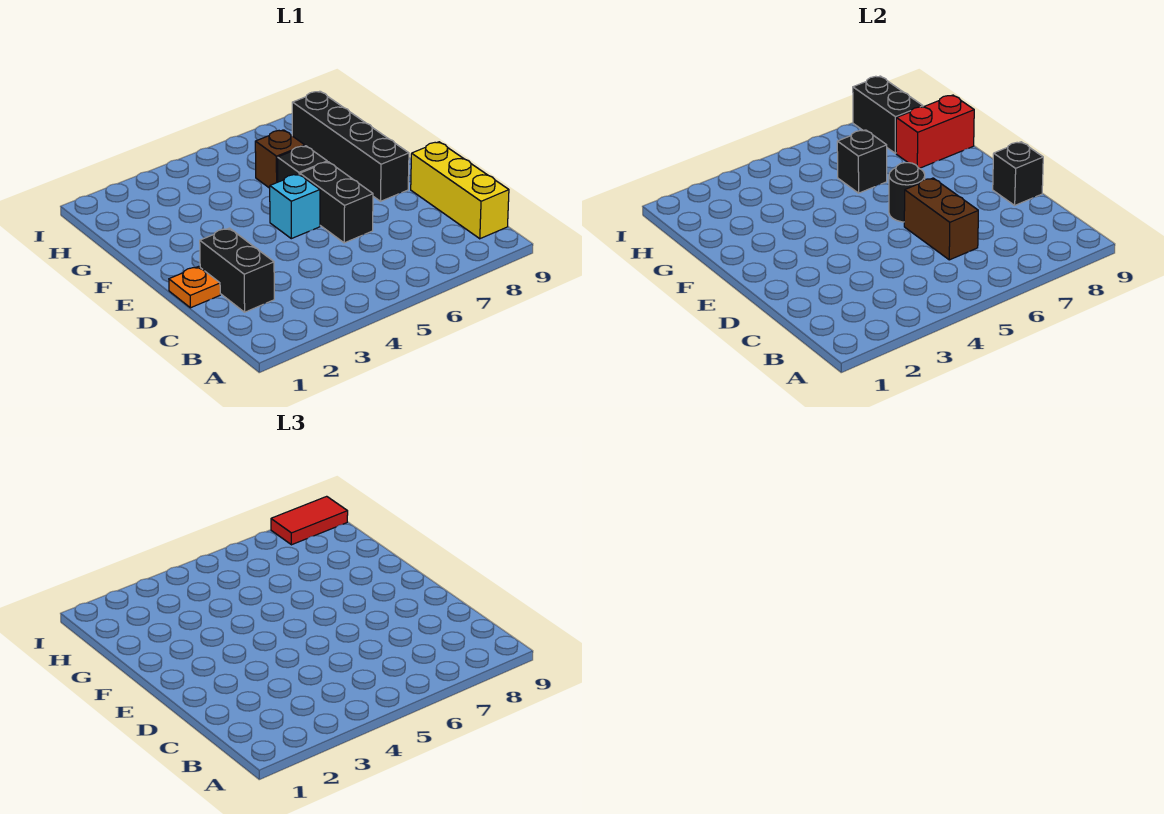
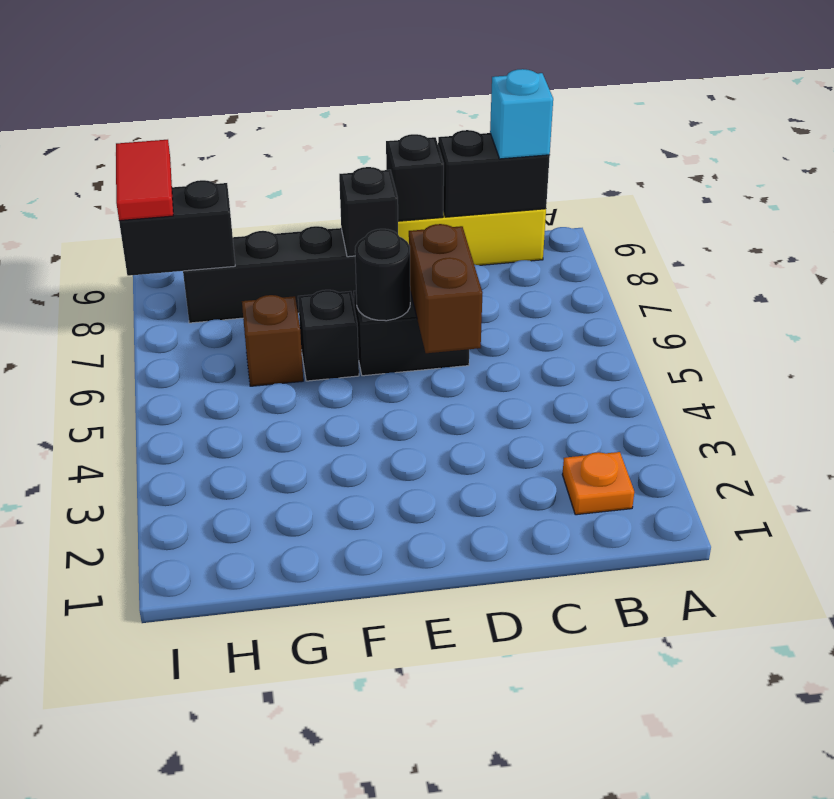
black brick C2:D2 level 1 -> black brick B9:C9 level 2
brown brick C6:D6 level 2 -> brown brick D5:D6 level 2
orange plate D1 level 1 -> orange plate B2 level 1
cyan brick E5 level 1 -> cyan brick B9 level 3
black brick G6 level 2 -> black brick E8 level 2
red brick G8:G9 level 2 -> none

